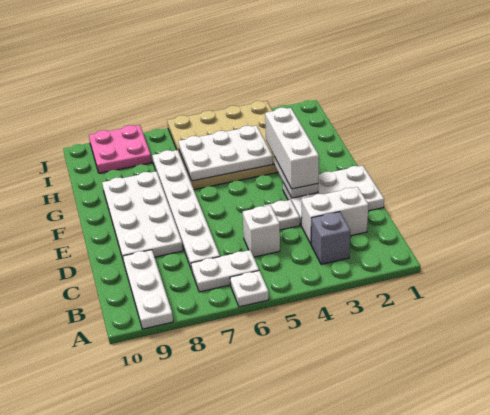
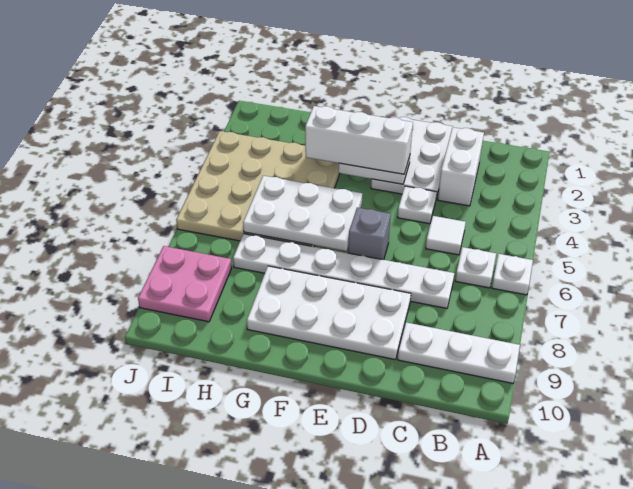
grey brick B3 level 1 -> grey brick E6 level 1
white plate B6:B7 level 1 -> white plate B6 level 1
white brick C5 level 1 -> white tile C5 level 1
white plate G4:H6 level 2 -> white plate F5:H6 level 2

